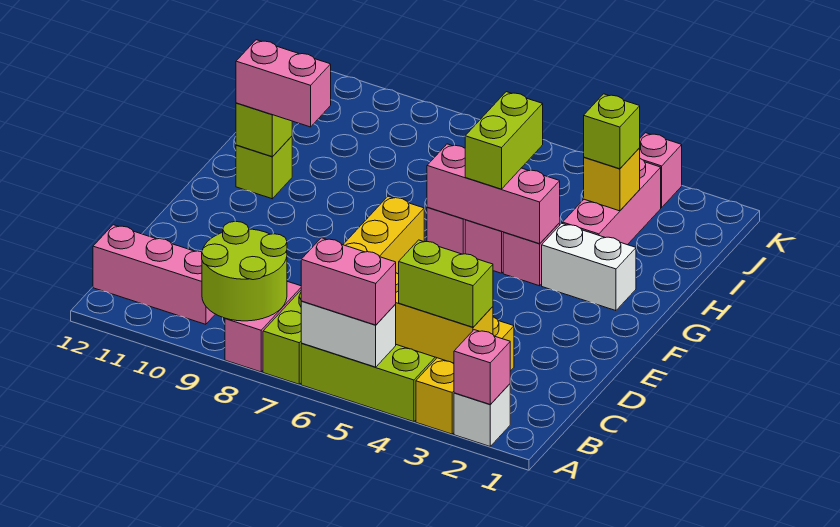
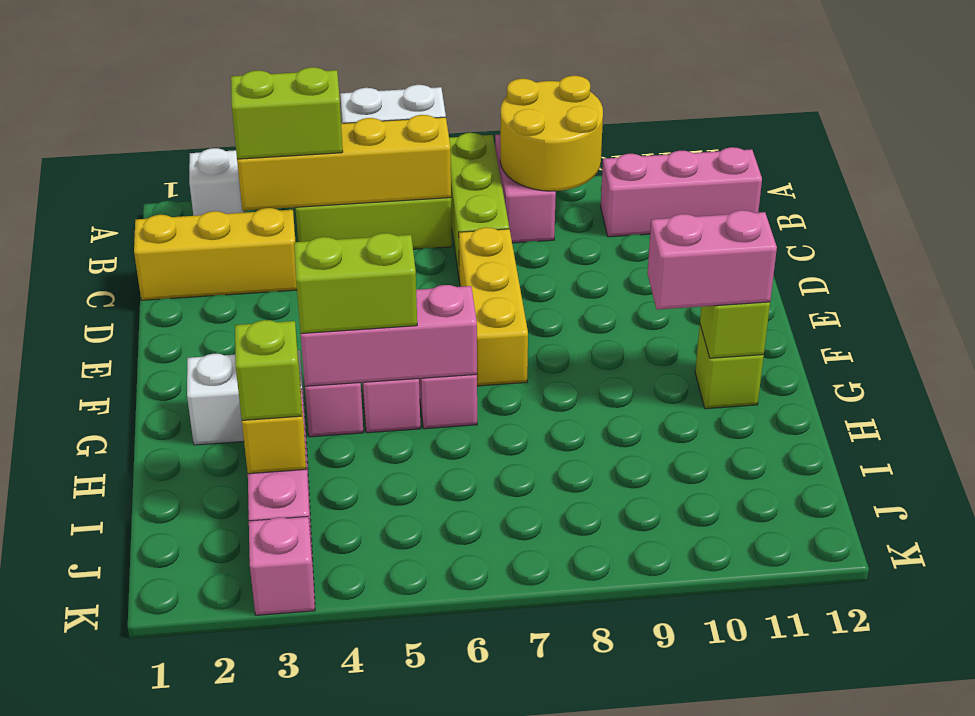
pink brick A2 level 2 -> none
yellow brick A3:C3 level 1 -> yellow brick C1:C3 level 1
pink brick A5:A6 level 3 -> none
lime round brick A8:B9 level 2 -> yellow round brick A8:B9 level 2
lime brick G5:H5 level 3 -> lime brick G4:G5 level 3

